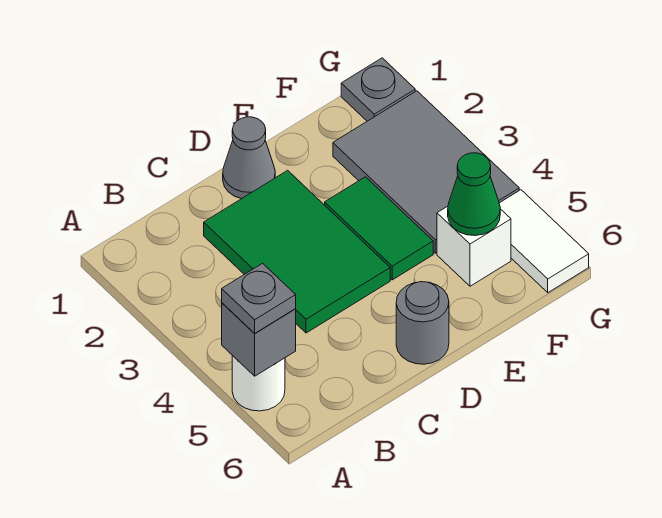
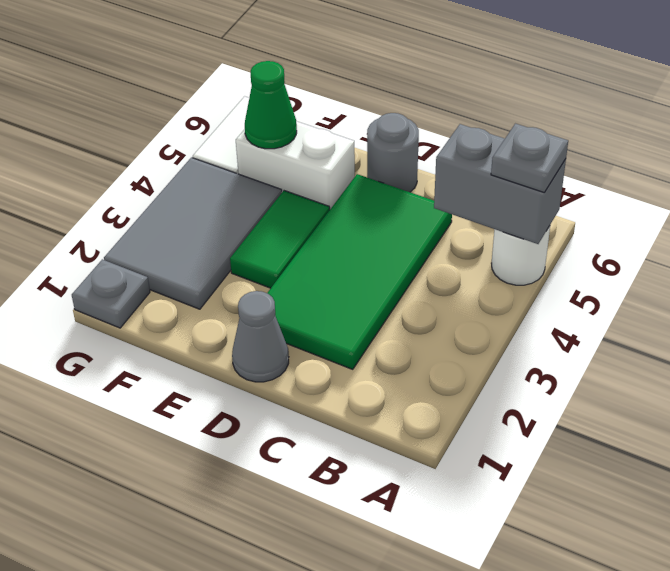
grey brick A5 level 2 -> grey brick A5:B5 level 2
green tile C2:D4 level 1 -> green tile C2:D5 level 1
white brick F5 level 1 -> white brick E5:F5 level 1

